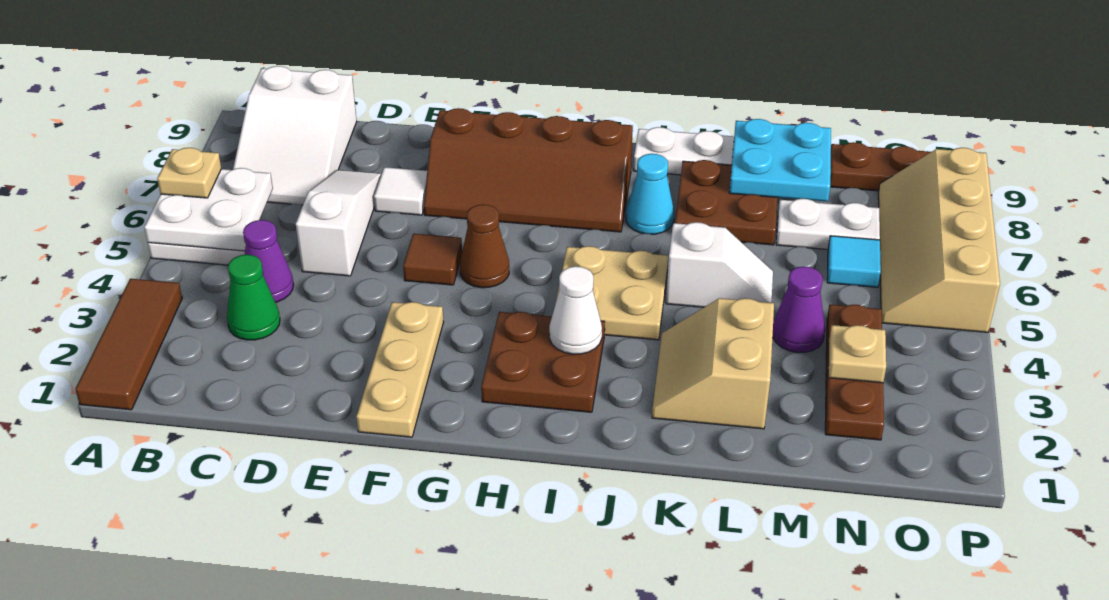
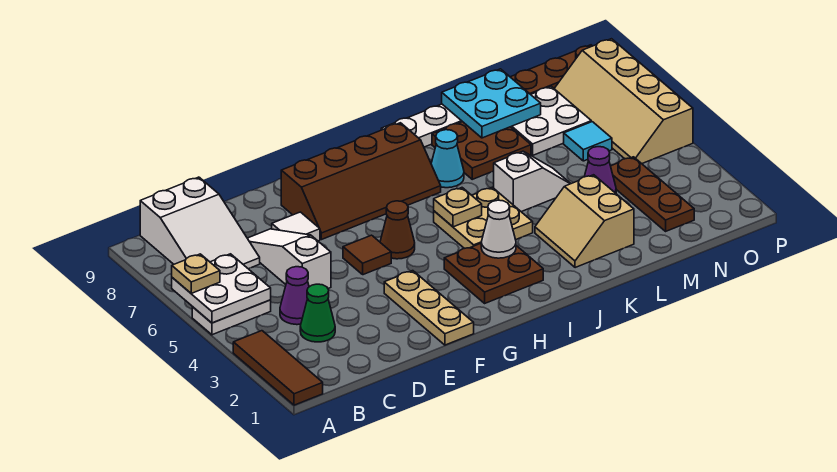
white plate M7:N7 level 1 -> white plate M7:N8 level 1
tan plate N3 level 2 -> tan plate I5 level 2

